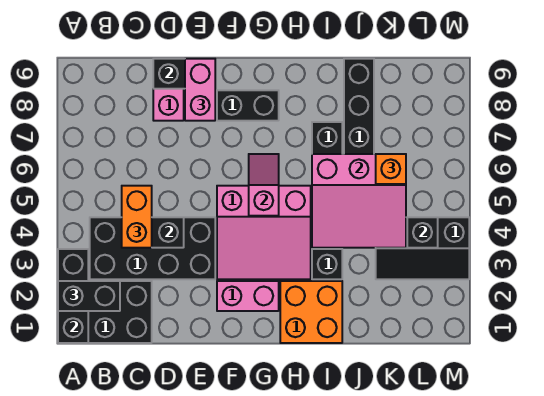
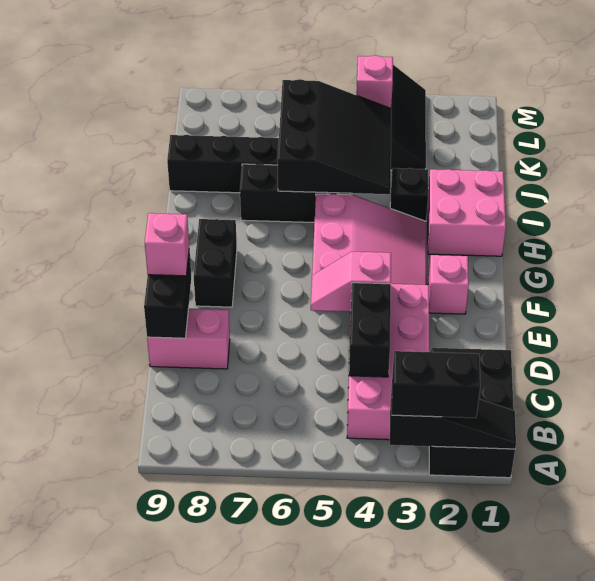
black brick A1:A3 level 2 -> black slope A1:A3 level 2 top 3
black brick A2:B2 level 3 -> black brick A2:A3 level 3
black brick B3:E4 level 1 -> pink brick B3:E4 level 1
orange brick C4:C5 level 3 -> none
pink brick E8:E9 level 3 -> pink brick E9 level 3
pink brick F2:G2 level 1 -> pink brick F2 level 1
pink slope G5:G6 level 2 top 5 -> pink slope E4:E5 level 2 top 4
orange brick H1:I2 level 1 -> pink brick H1:I2 level 1
pink slope I4:K6 level 2 top 6 -> black slope I4:K6 level 2 top 6
orange brick K6 level 3 -> none
black brick L4 level 2 -> pink brick L4 level 2

